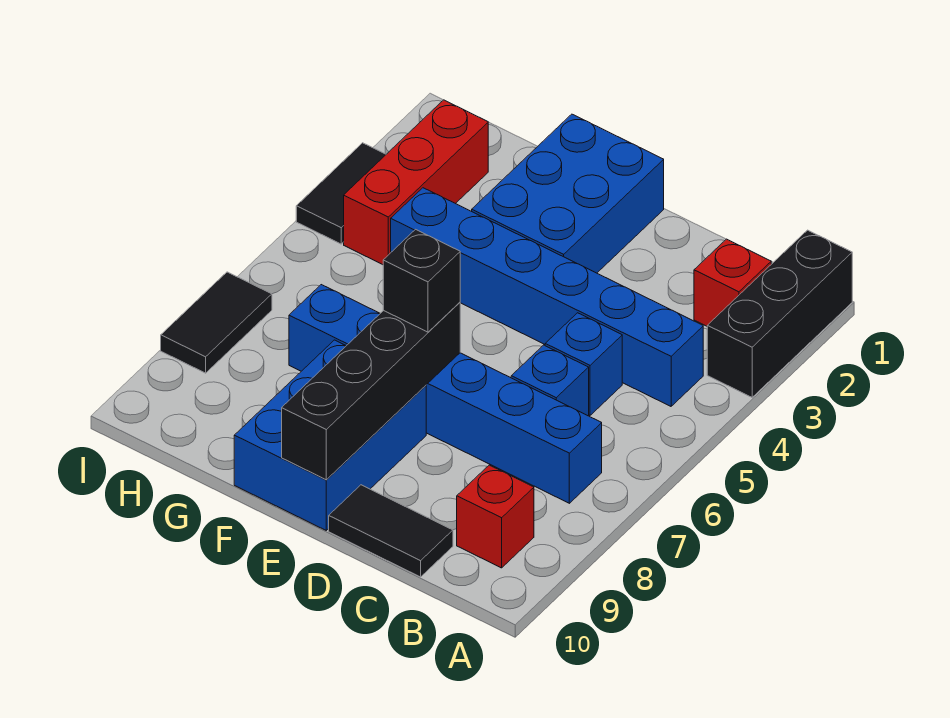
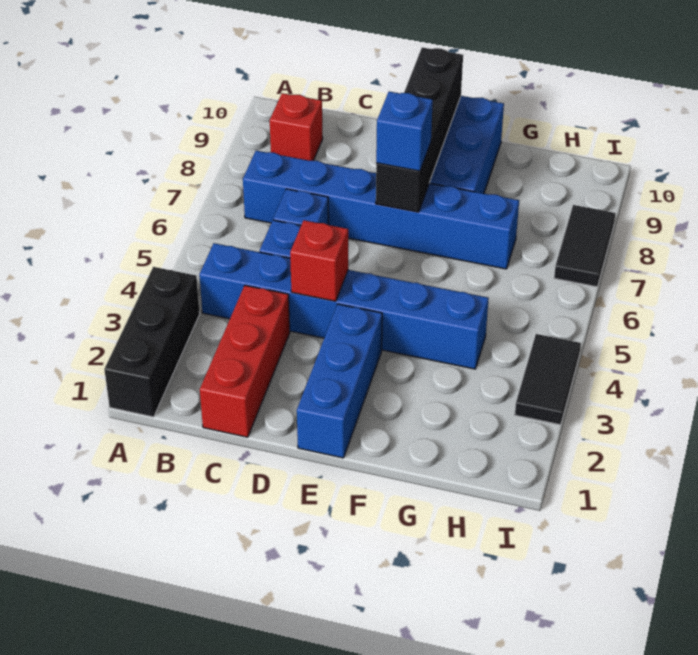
red brick B2 level 1 -> red brick D4 level 2
black tile C10:D10 level 1 -> none
blue brick E1:F3 level 1 -> blue brick E1:E3 level 1
black brick E7 level 3 -> blue brick E7 level 3
red brick H2:H4 level 1 -> red brick C1:C3 level 1

